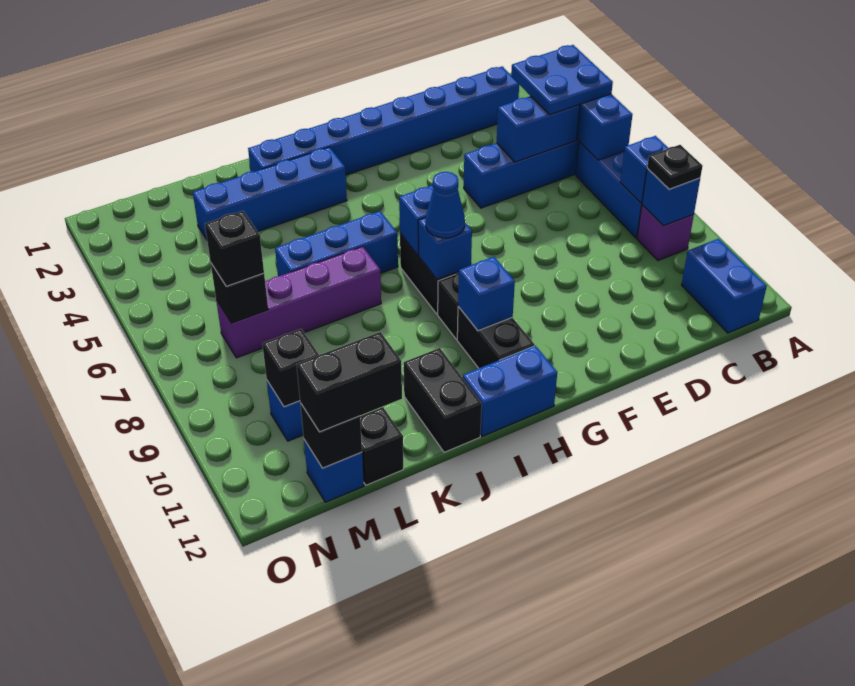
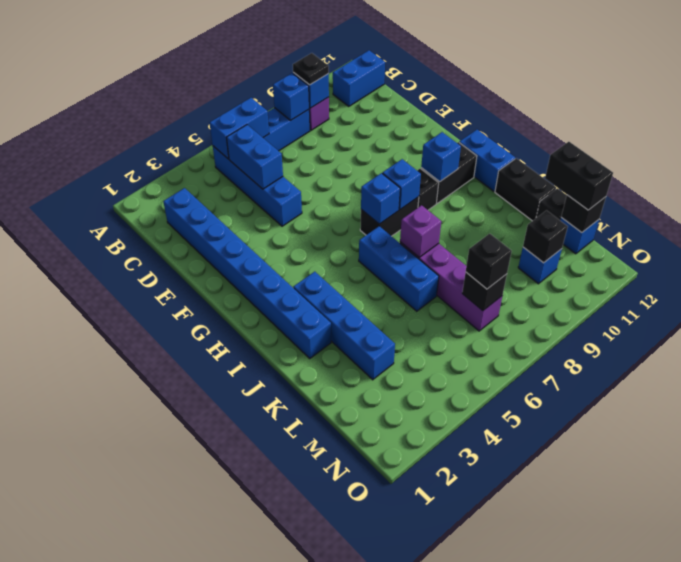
blue plate B4:C5 level 3 -> none
blue cone H8 level 3 -> none
none -> purple brick J7 level 2
black brick J11:J12 level 1 -> black brick J12:K12 level 1

